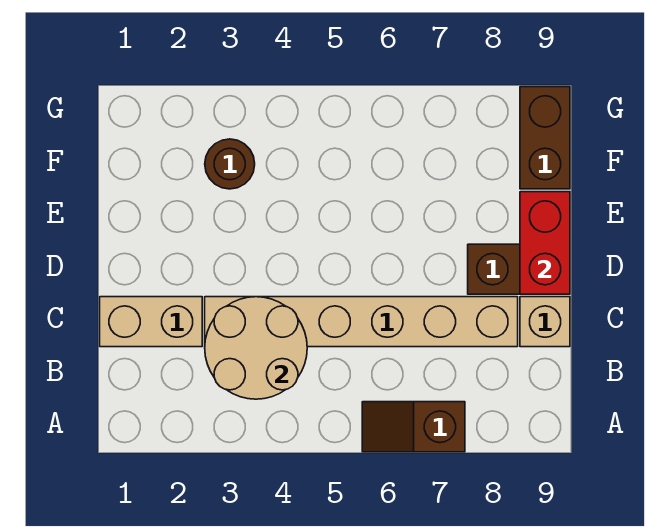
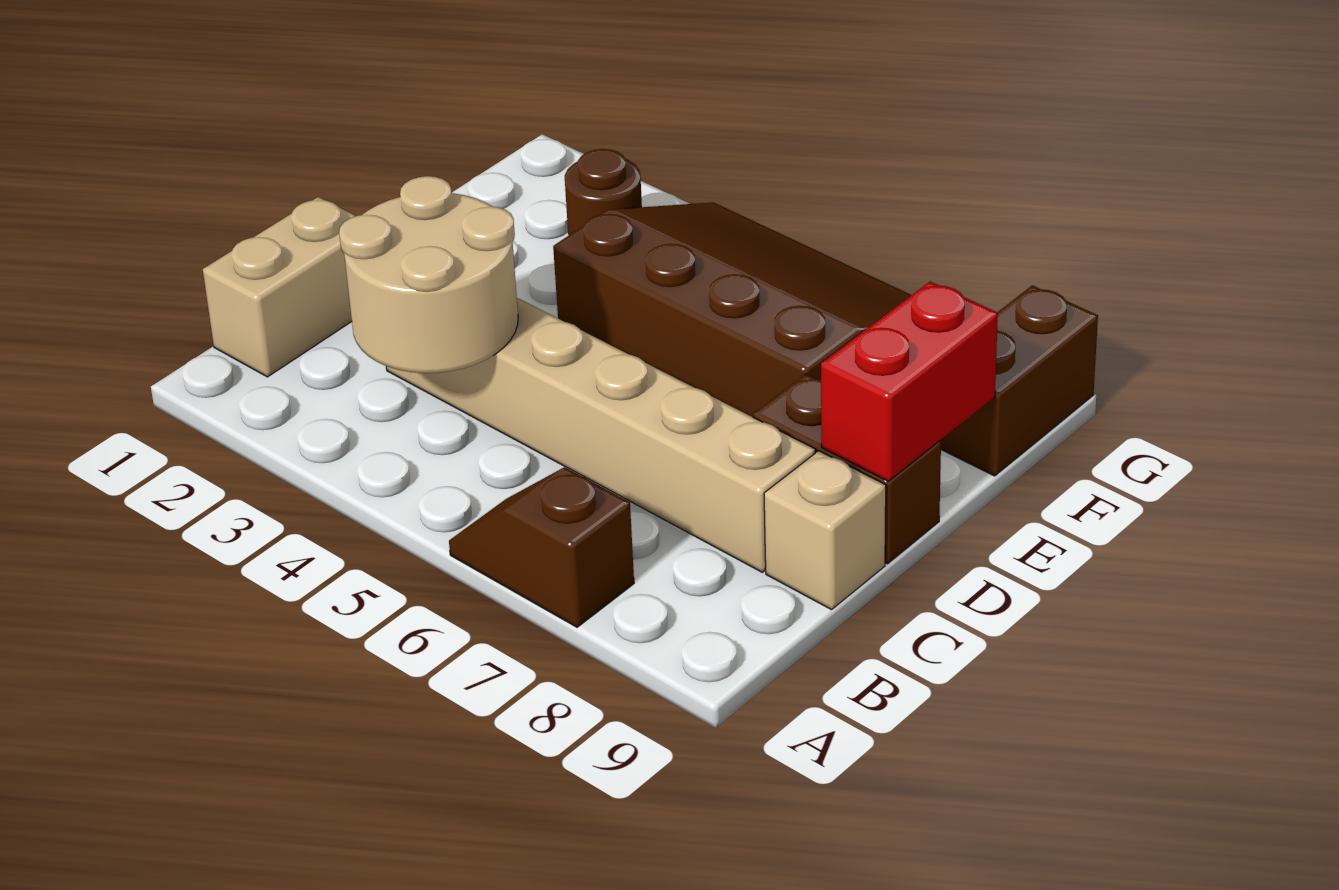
tan brick C1:C2 level 1 -> tan brick B1:C1 level 1
none -> brown slope E4:G7 level 1 top E

